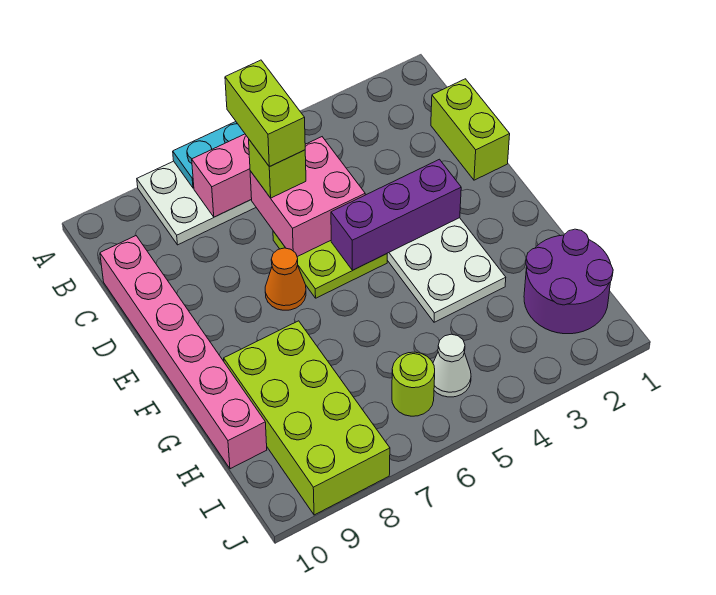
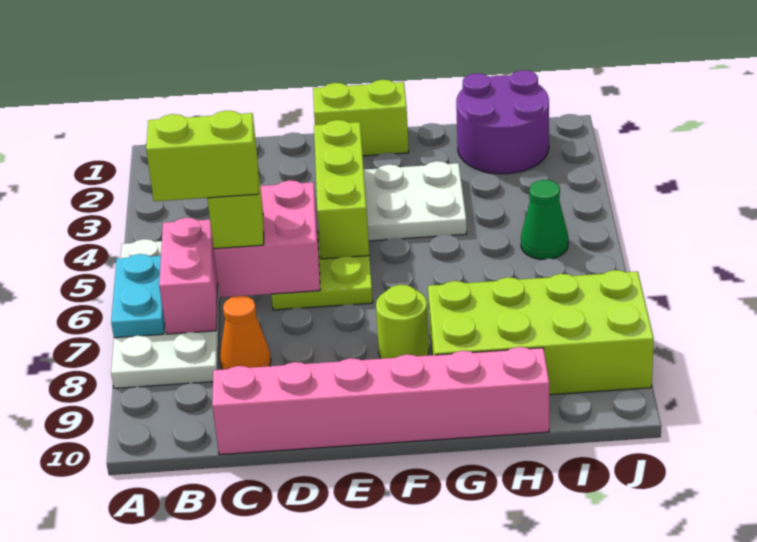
lime brick C1:D1 level 1 -> lime brick E1:F1 level 1
purple brick E3:E5 level 2 -> lime brick E3:E5 level 2
orange cone E7 level 1 -> orange cone C8 level 1
white cone I5 level 1 -> green cone I5 level 1
lime round brick I6 level 1 -> lime round brick F8 level 1

